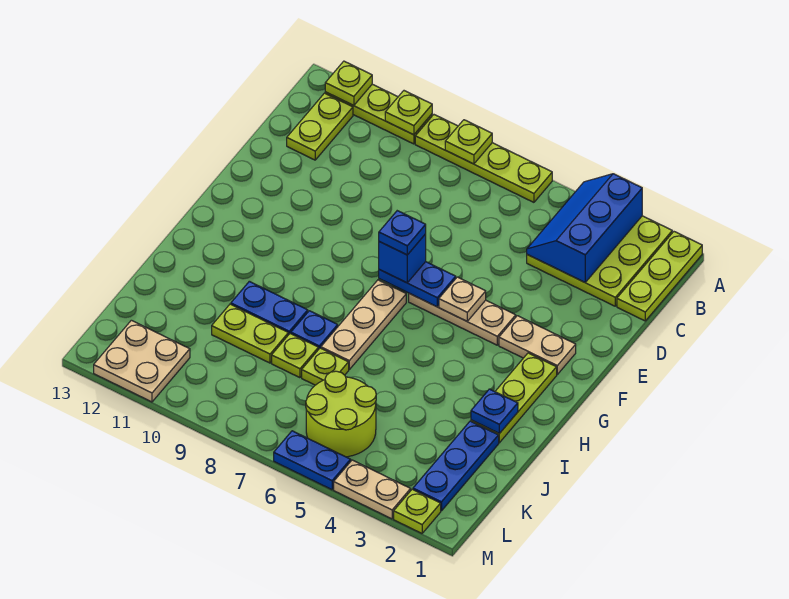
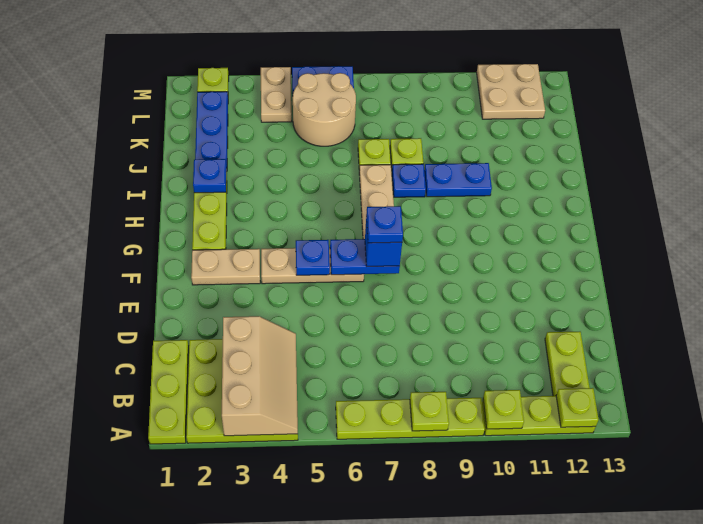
blue slope A3:C4 level 2 top 3 -> tan slope A3:C4 level 2 top 3
tan plate F5 level 2 -> blue plate F5 level 2
lime plate J9:J10 level 1 -> none
lime round brick K5:L6 level 1 -> tan round brick K5:L6 level 1
tan plate M3:M4 level 1 -> tan plate L4:M4 level 1

